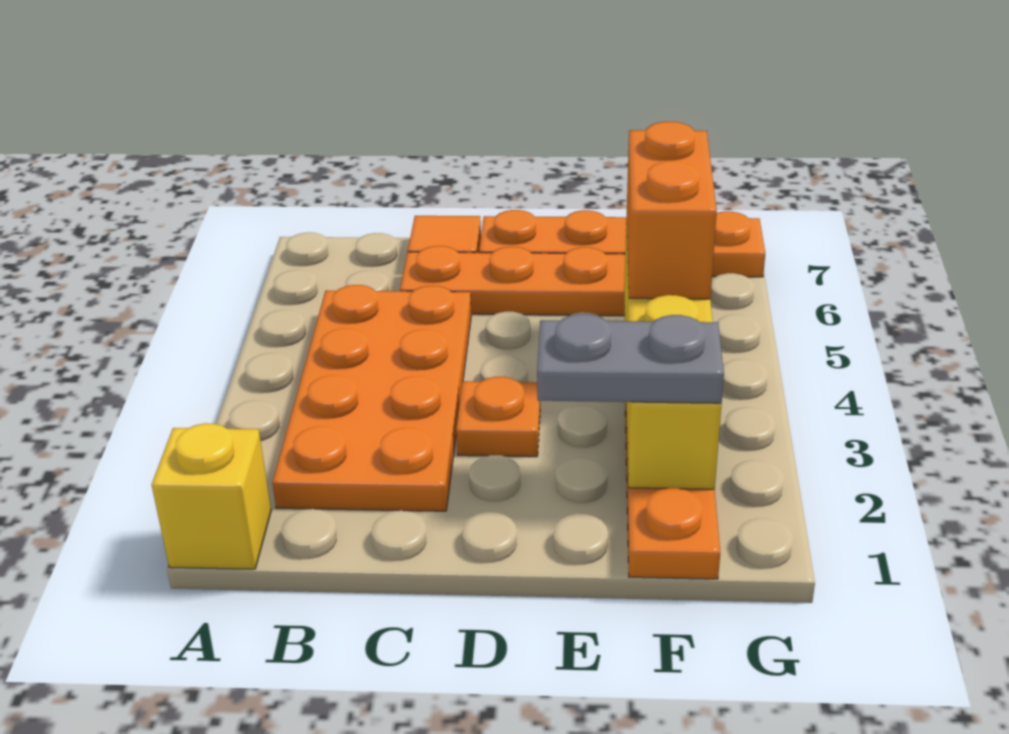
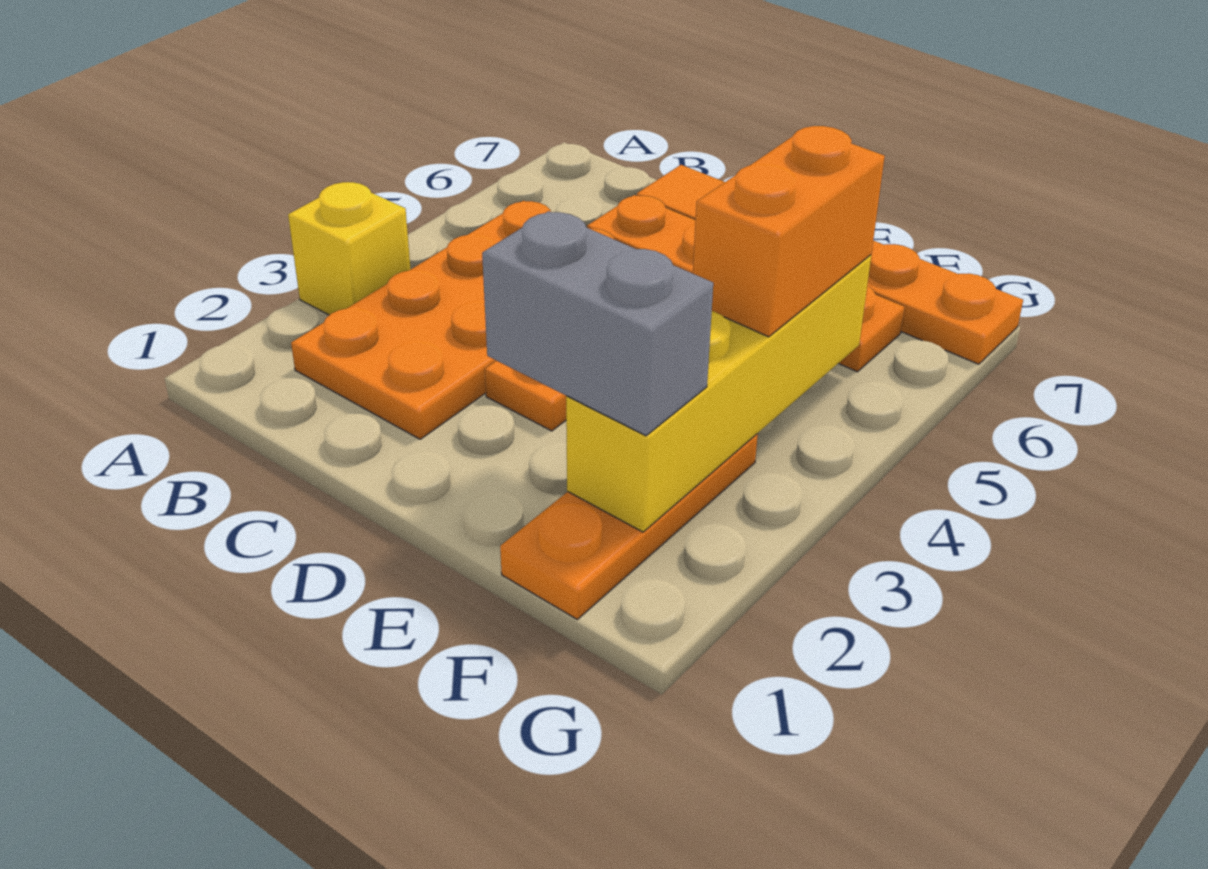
yellow brick A1 level 1 -> yellow brick A3 level 1
grey plate E2:F2 level 3 -> grey brick E2:F2 level 3

